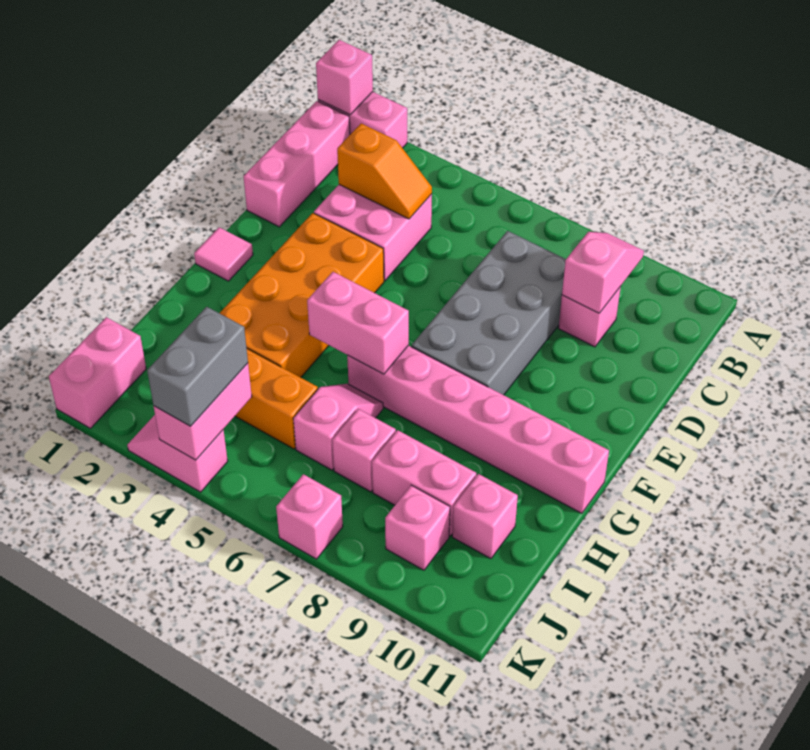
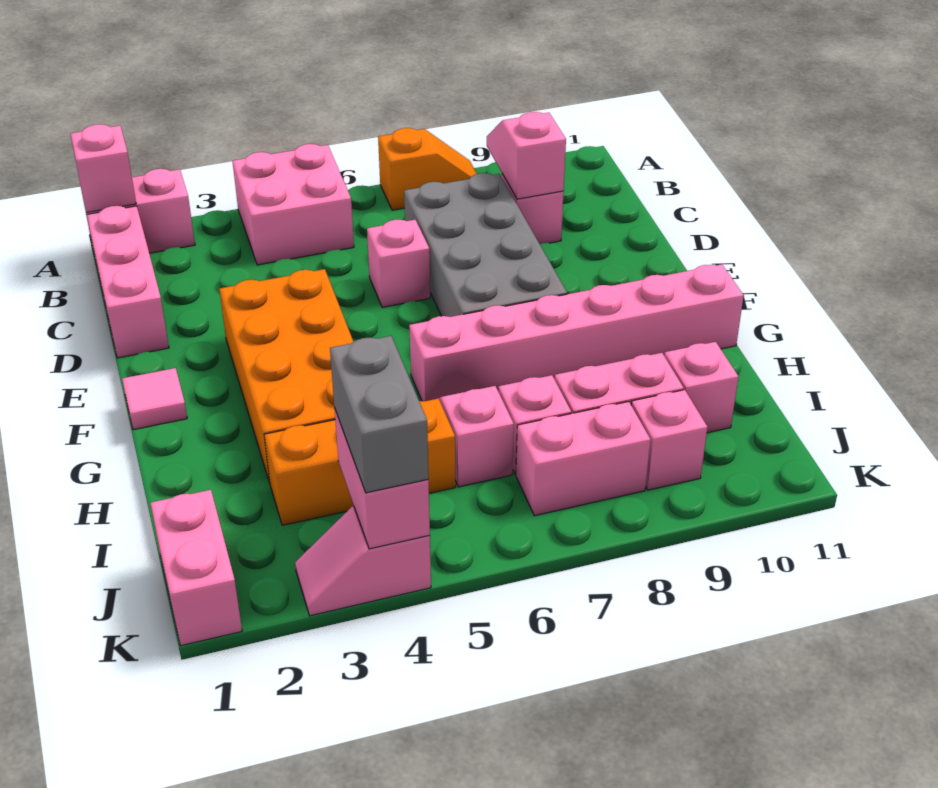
pink brick C3:D4 level 1 -> pink brick A4:B5 level 1
orange slope C3:C4 level 2 top 3 -> orange slope A7:A8 level 1 top 7
pink brick G5:G6 level 2 -> pink brick J7:J8 level 1
pink brick K7 level 1 -> pink brick D6 level 1

